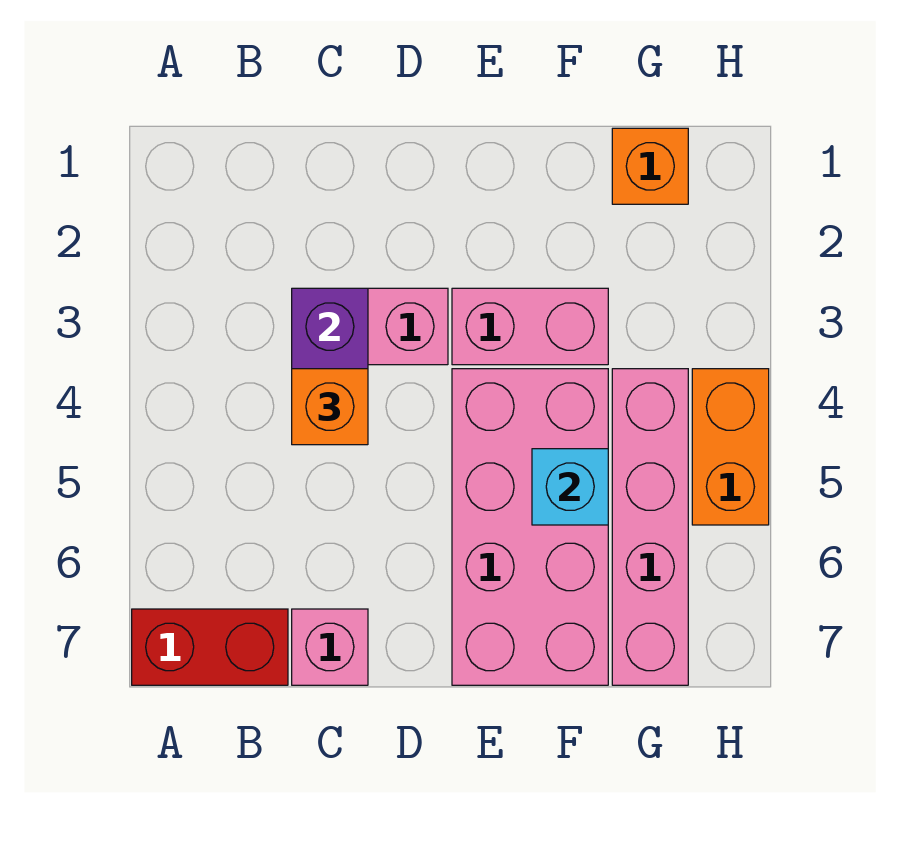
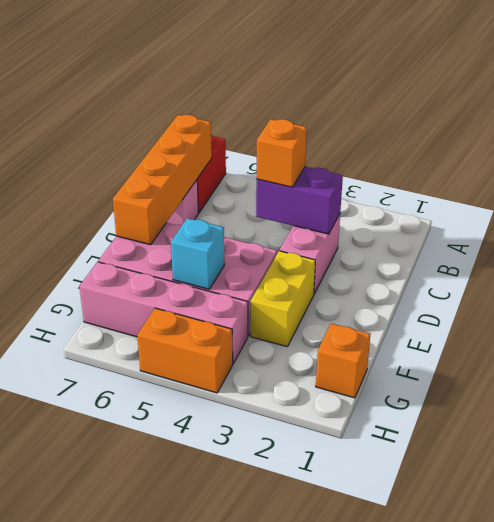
none -> orange brick B7:E7 level 2
pink brick E3:F3 level 1 -> yellow brick E3:F3 level 1

